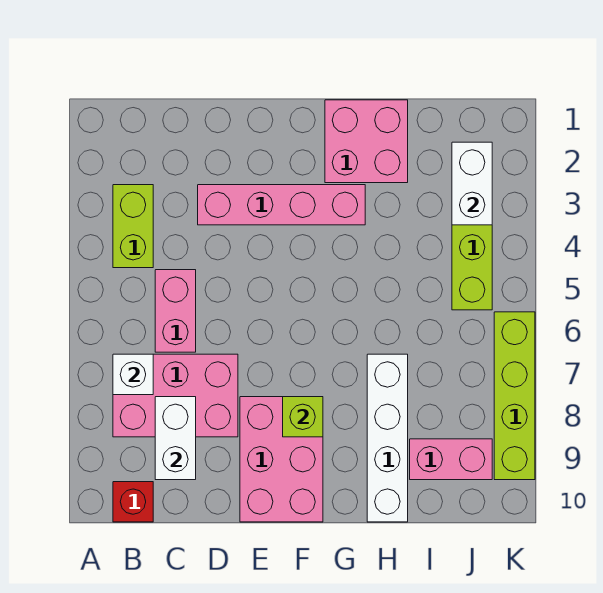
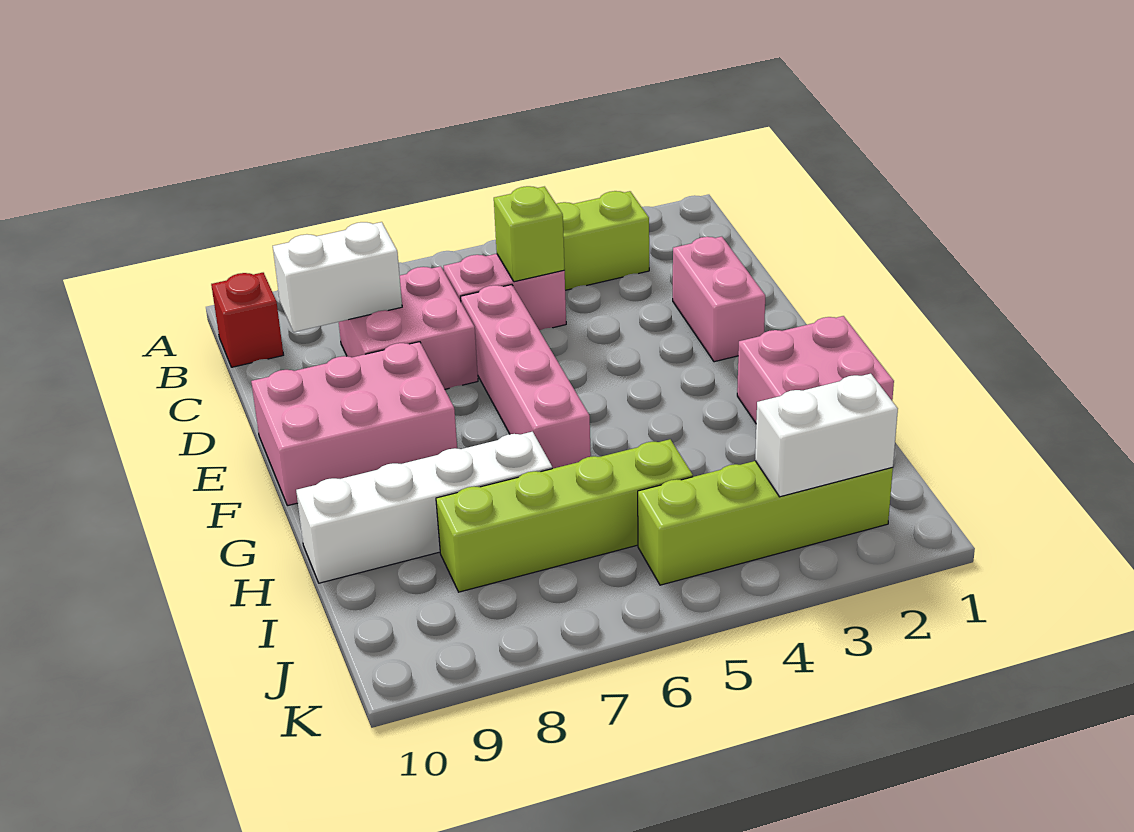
pink brick B7:D8 level 1 -> pink brick C7:D8 level 1
white brick B7 level 2 -> none
pink brick D3:G3 level 1 -> pink brick D6:G6 level 1
lime brick F8 level 2 -> lime brick C5 level 2
pink brick I9:J9 level 1 -> pink brick D2:E2 level 1
lime brick K6:K9 level 1 -> lime brick I5:I8 level 1

